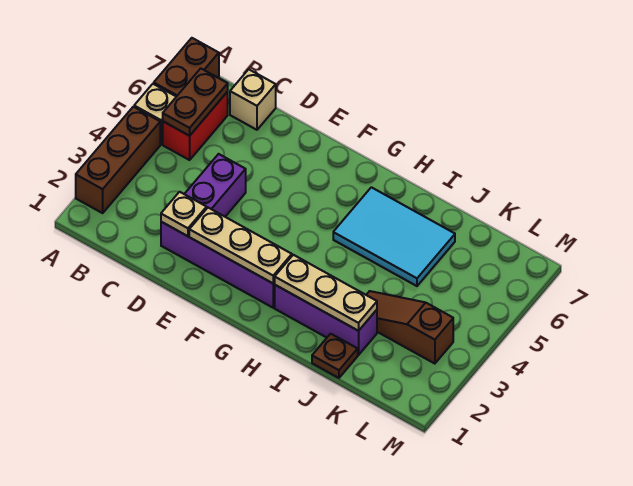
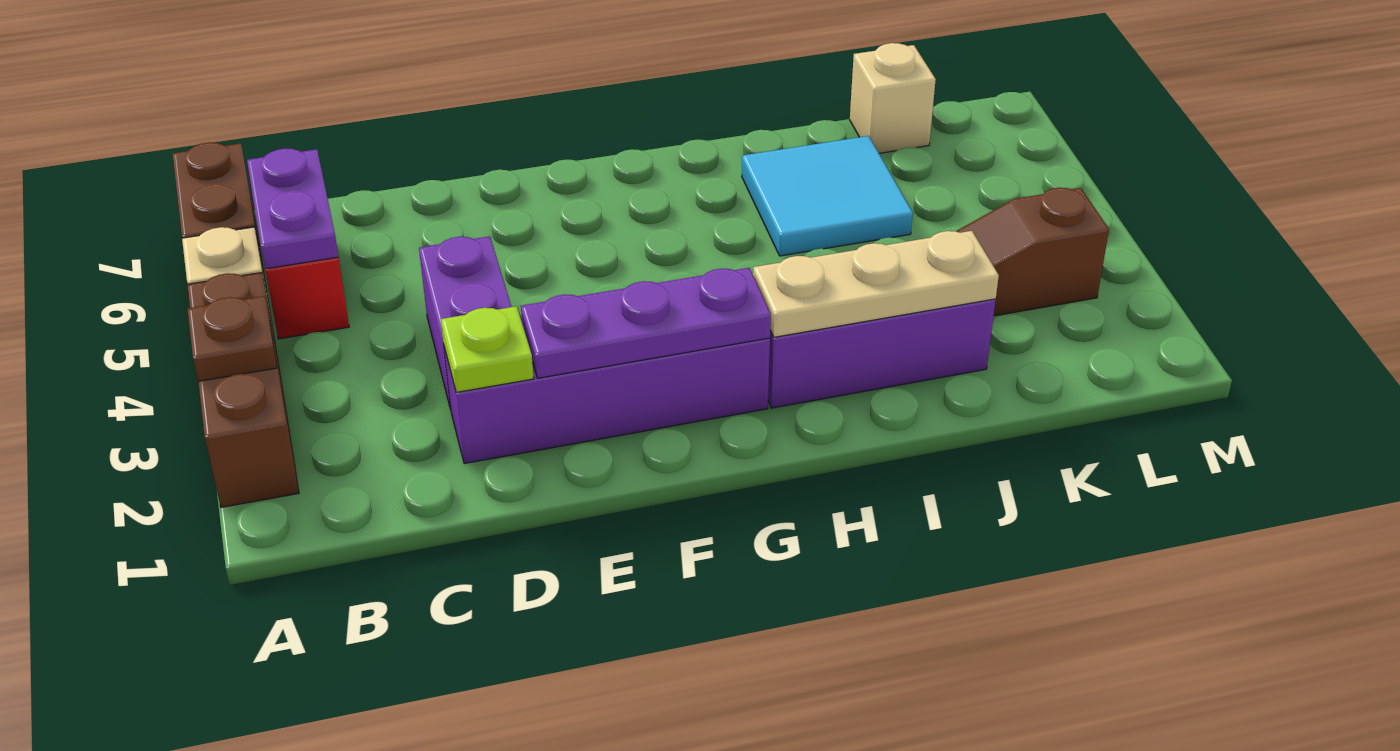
brown plate B5:B6 level 2 -> purple plate B5:B6 level 2
tan brick C7 level 1 -> tan brick K7 level 1
tan plate D2 level 2 -> lime plate D2 level 2
tan plate E2:G2 level 2 -> purple plate E2:G2 level 2
cyan tile H5:J6 level 1 -> cyan tile I5:J6 level 1
brown plate J1 level 1 -> brown plate A3 level 2

